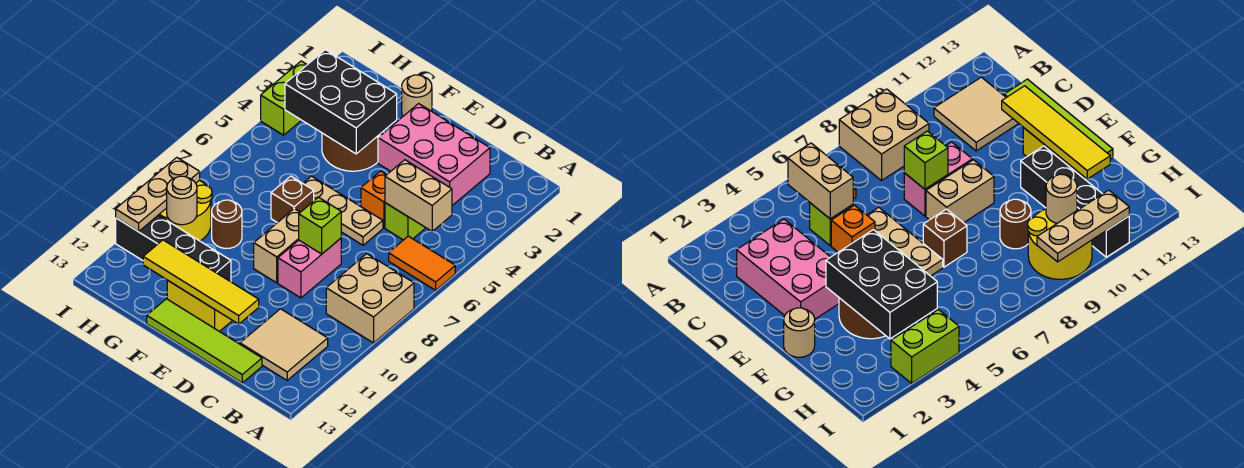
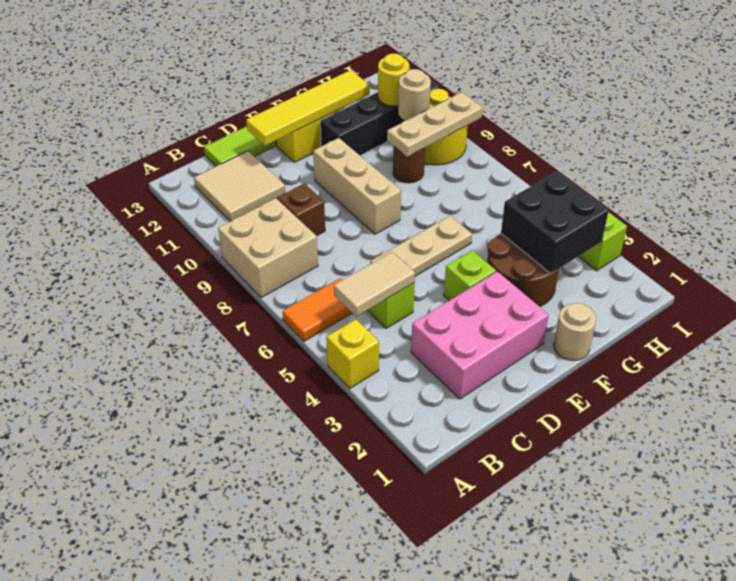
none -> yellow brick A4 level 1
tan brick B5:C5 level 2 -> tan tile B5:C5 level 2
orange brick D5 level 1 -> none
pink brick D8:D9 level 1 -> none
lime brick D8 level 2 -> lime brick E4 level 1
tan brick E8:E9 level 1 -> tan brick E8:E10 level 1
black brick F3:H4 level 2 -> black brick G3:H4 level 2
brown brick F7 level 1 -> brown brick C9 level 1
none -> yellow round brick H11 level 2
tan plate I9:I11 level 2 -> tan plate G9:I9 level 2

